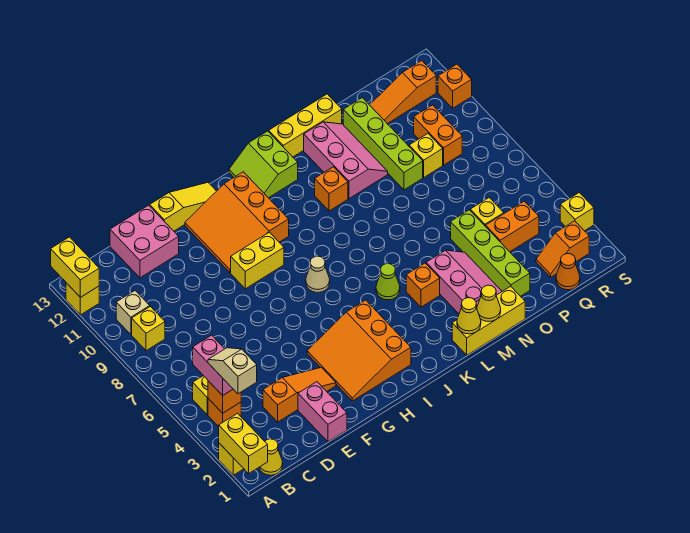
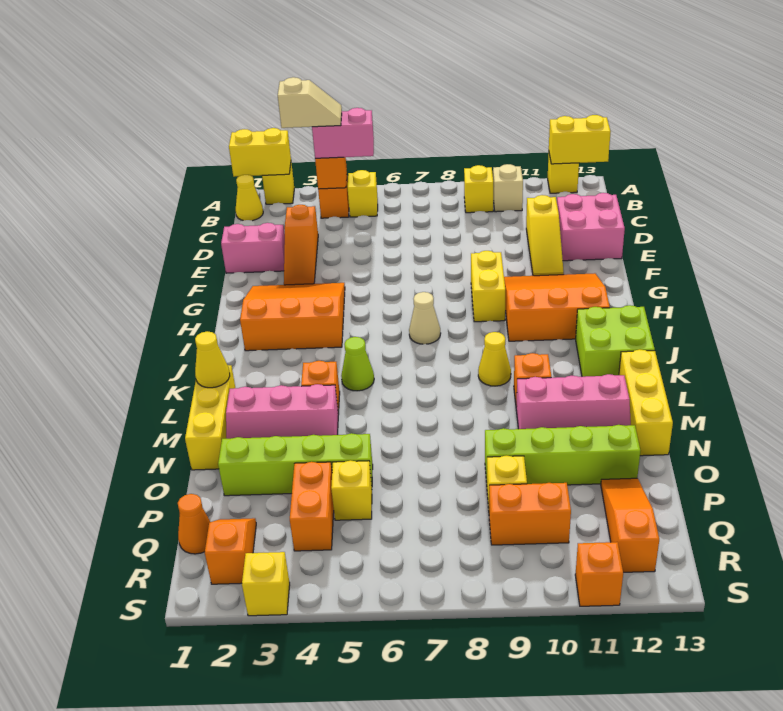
yellow slope F13:H13 level 1 top F -> yellow slope D11:F11 level 1 top D
lime slope J12:K13 level 1 top K -> lime brick J12:K13 level 1
yellow cone M1 level 2 -> yellow cone K9 level 1

